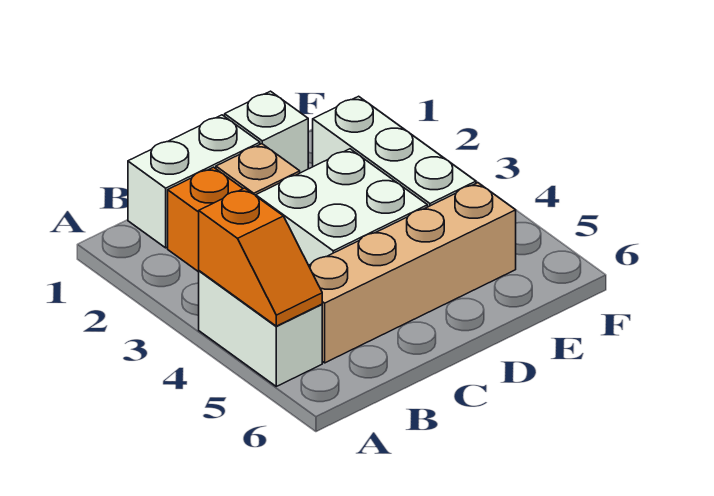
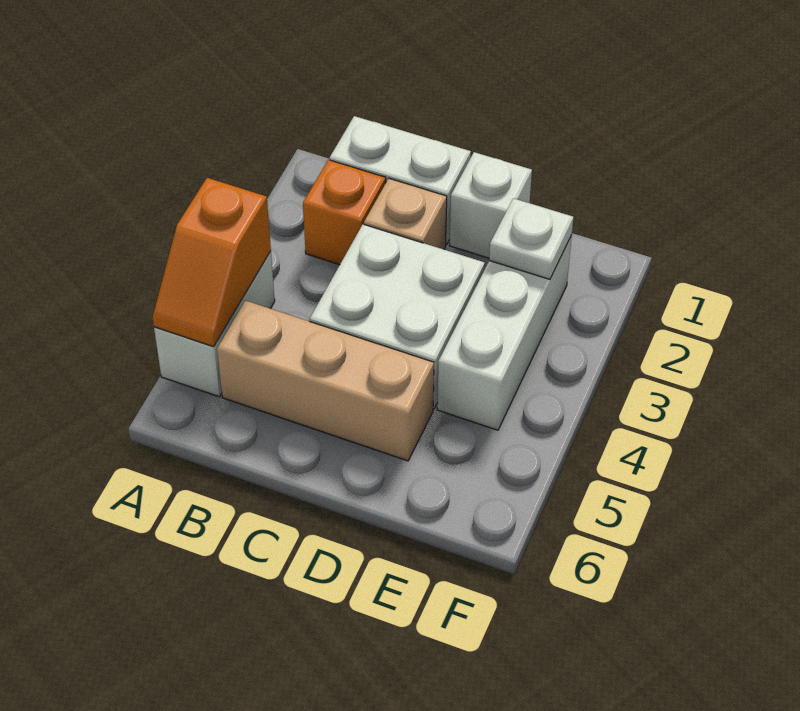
tan brick B5:E5 level 1 -> tan brick B5:D5 level 1
none -> white plate E2 level 2

